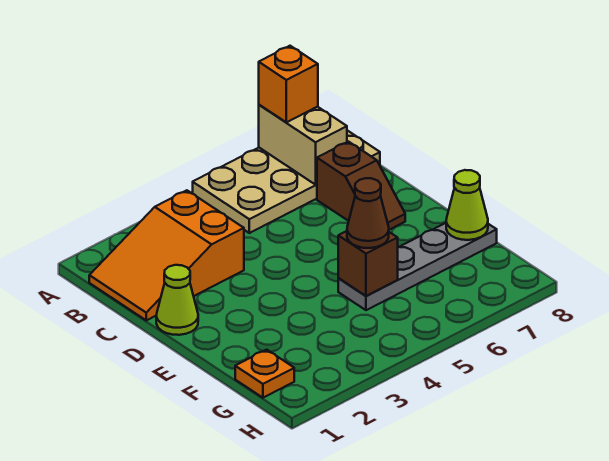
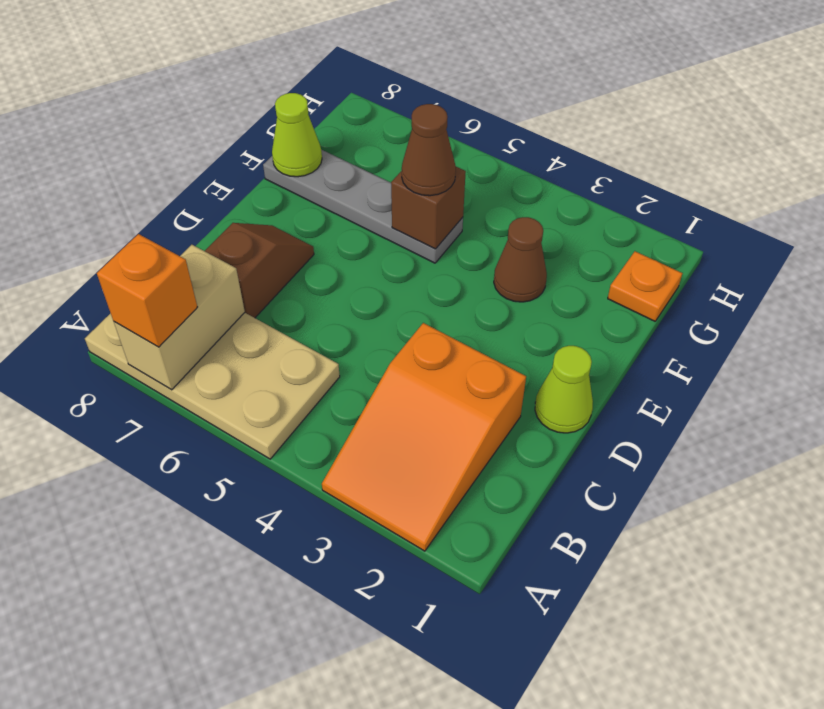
orange slope B1:C3 level 1 top 3 -> orange slope A2:C3 level 1 top C
none -> brown cone F3 level 1

